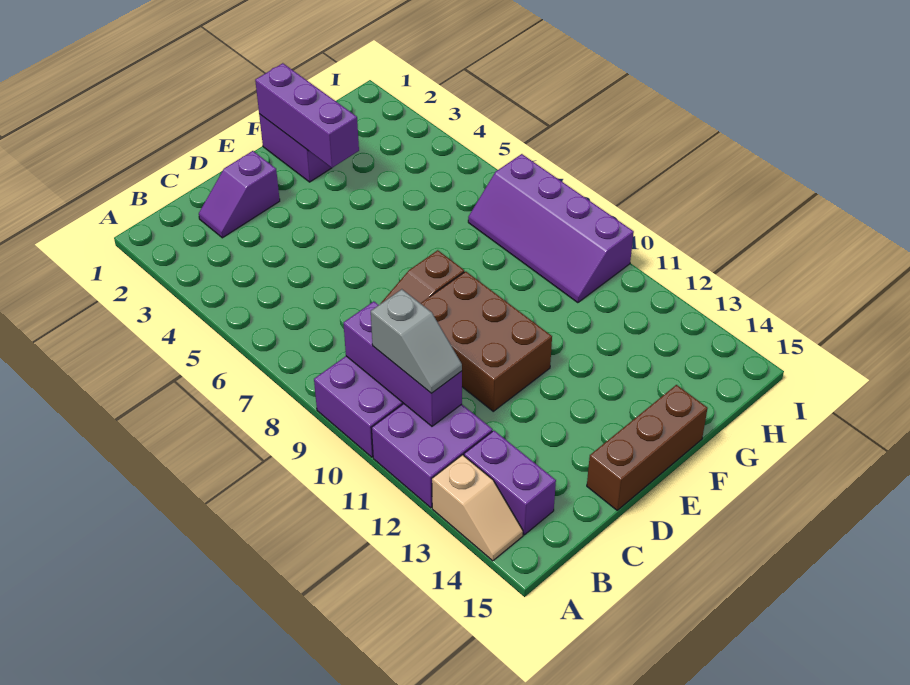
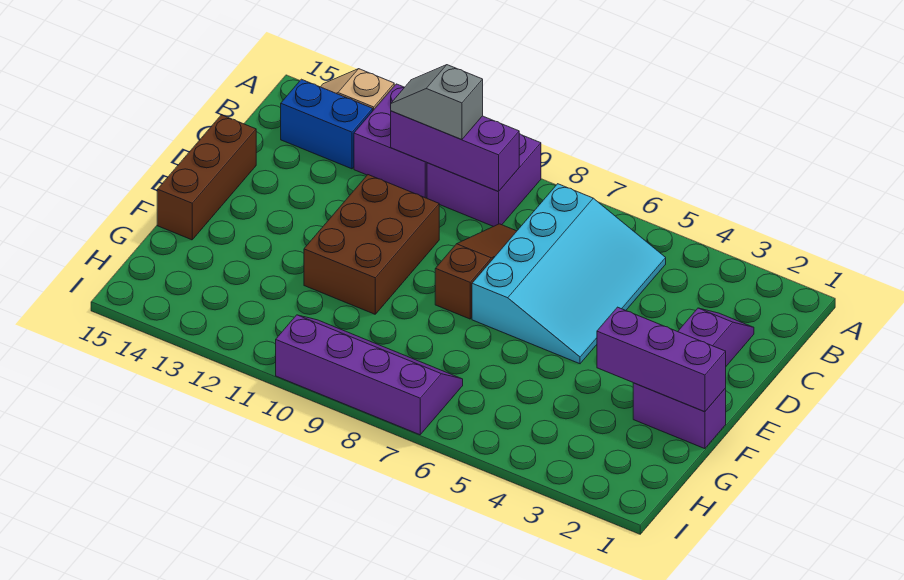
none -> cyan slope B5:E7 level 1 top 7
purple brick B13:B14 level 1 -> blue brick B13:B14 level 1
brown brick D9:E11 level 1 -> brown brick D10:F11 level 1

